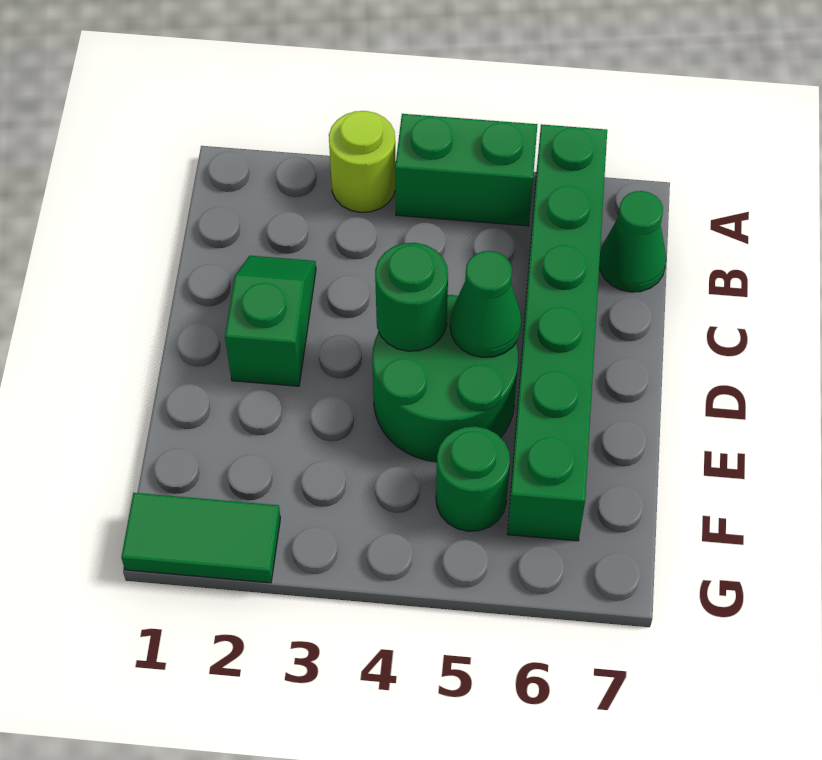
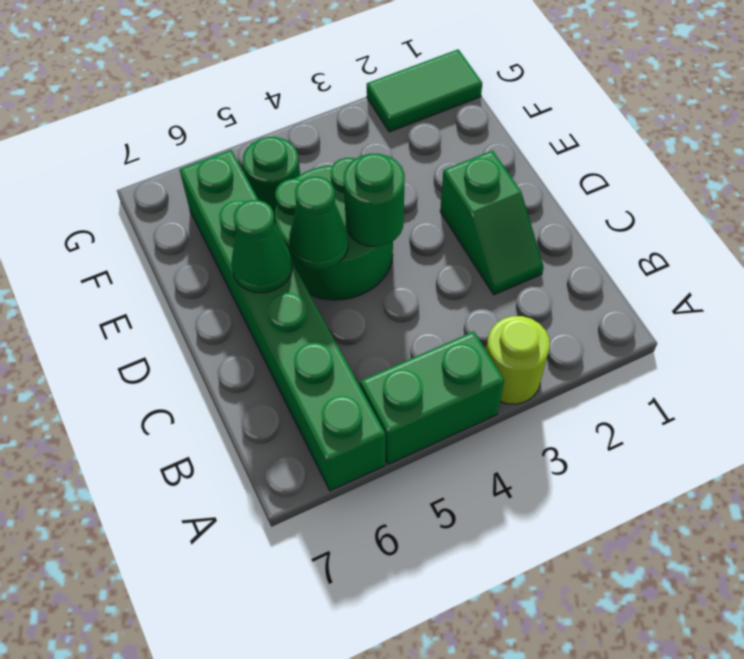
green cone B7 level 1 -> green cone D6 level 2

